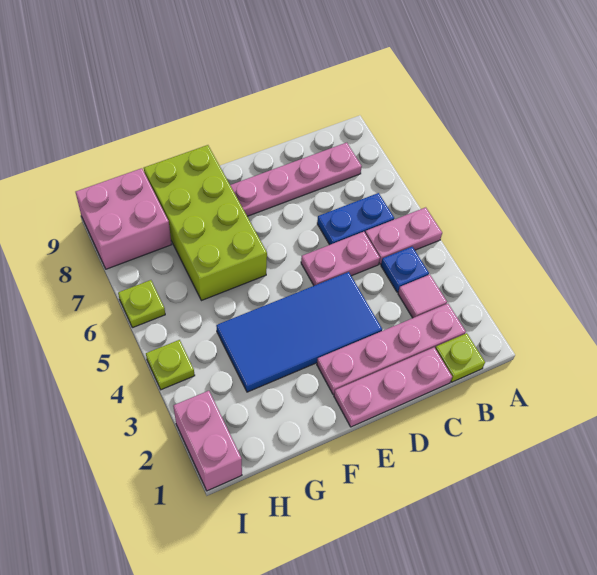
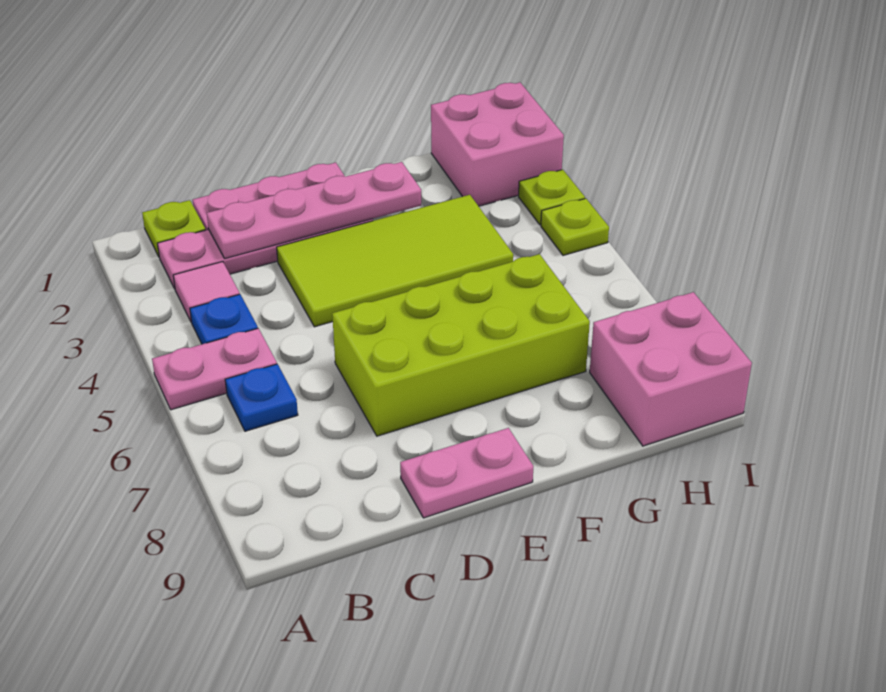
blue plate B6:C6 level 1 -> blue plate B6 level 1
pink plate B8:E8 level 1 -> pink plate C2:F2 level 2
pink plate C5:D5 level 1 -> pink plate D9:E9 level 1
blue tile D3:G4 level 1 -> lime tile D3:G4 level 1
lime brick F6:G9 level 1 -> lime brick D6:G7 level 1
pink brick I1:I2 level 1 -> pink brick H1:I2 level 1
lime plate I6 level 1 -> lime plate I3 level 1

